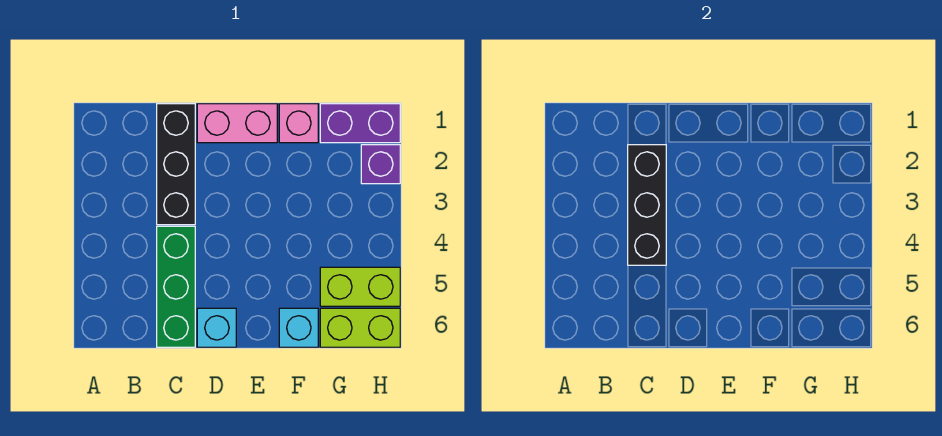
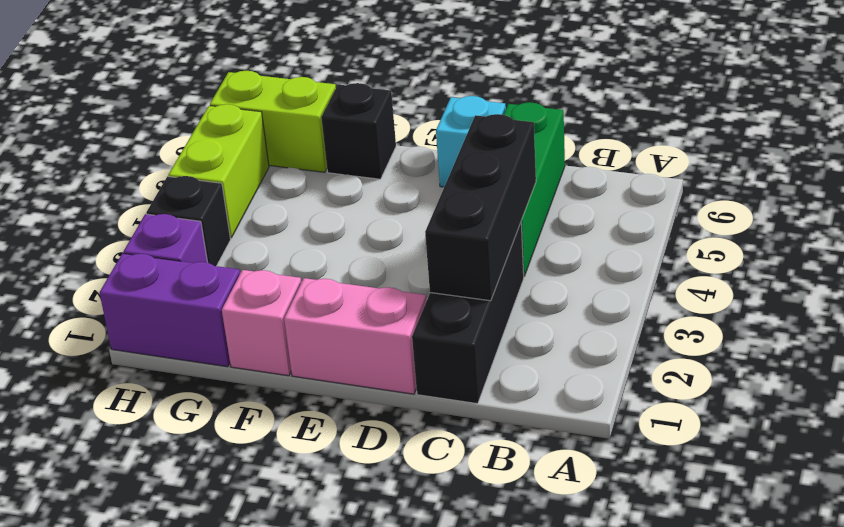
cyan brick F6 level 1 -> black brick F6 level 1
lime brick G5:H5 level 1 -> lime brick H4:H5 level 1
none -> black brick H3 level 1

